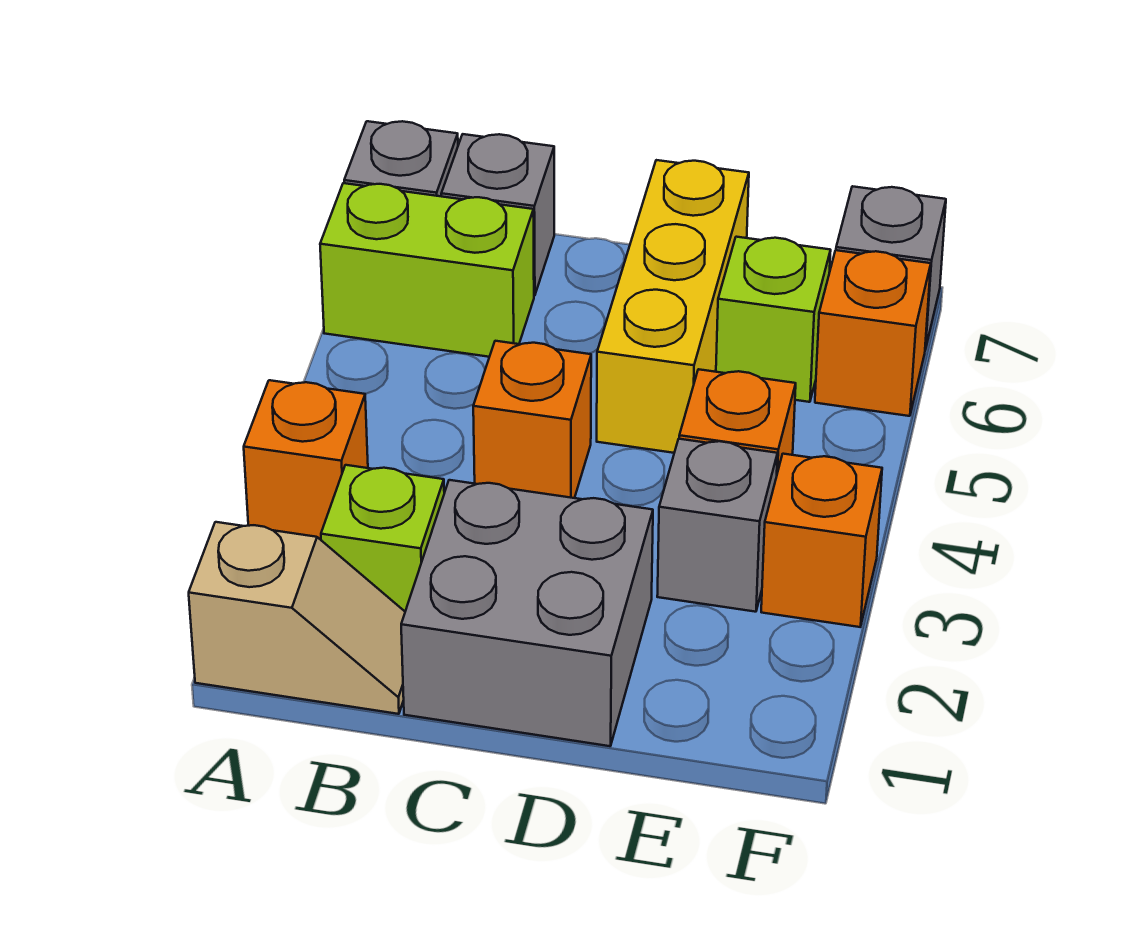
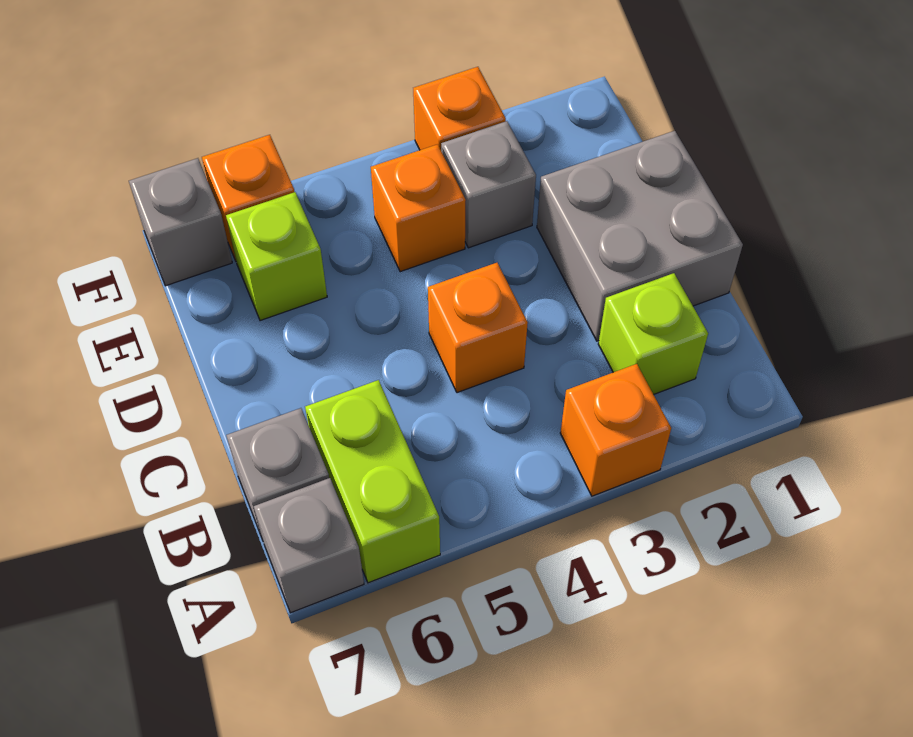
tan slope A1:B1 level 1 top A -> none
yellow brick D5:D7 level 1 -> none

